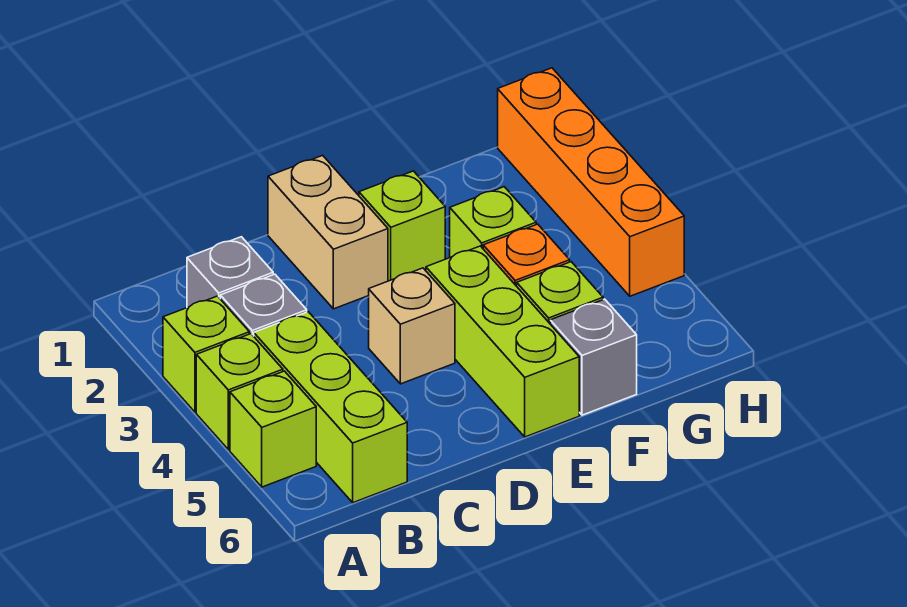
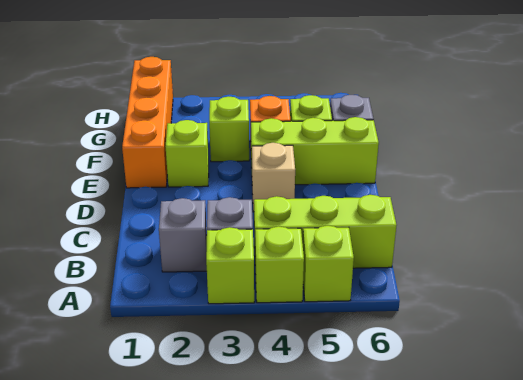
tan brick D1:D2 level 1 -> none
orange brick H1:H4 level 1 -> orange brick E1:H1 level 1

